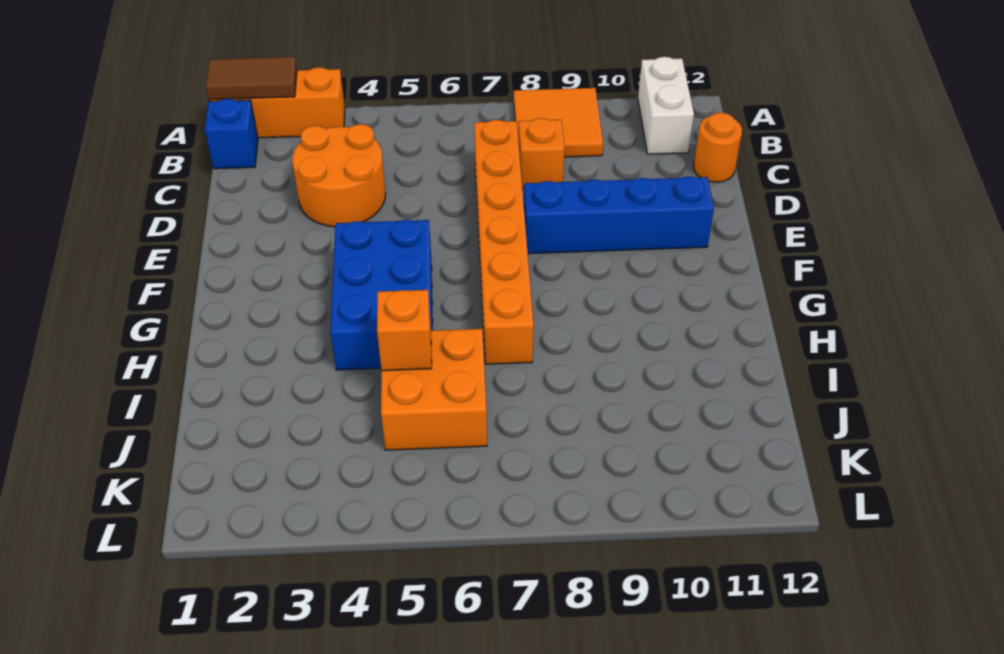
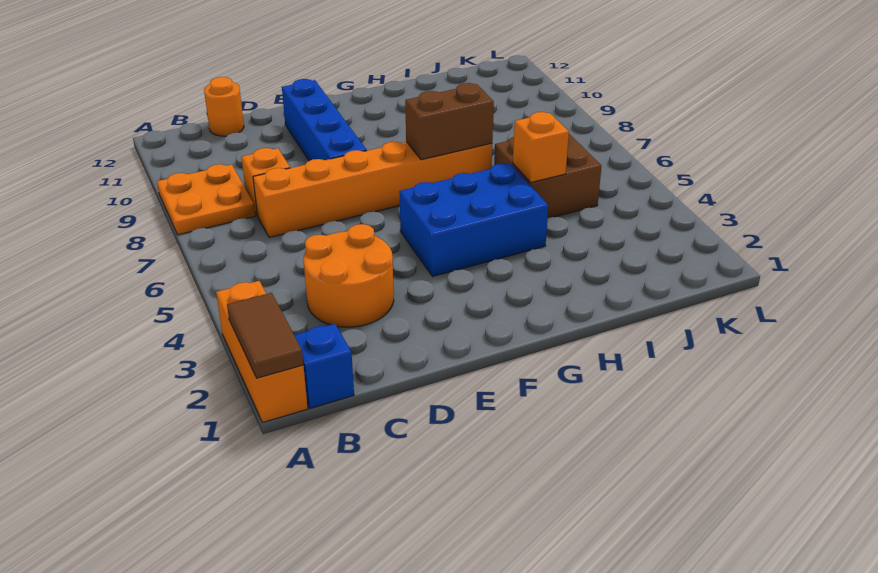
orange tile A8:B9 level 1 -> orange plate A8:B9 level 1
white brick A11:B11 level 1 -> none
none -> brown brick G7:H7 level 2
orange brick I5:J6 level 1 -> brown brick I5:J6 level 1

